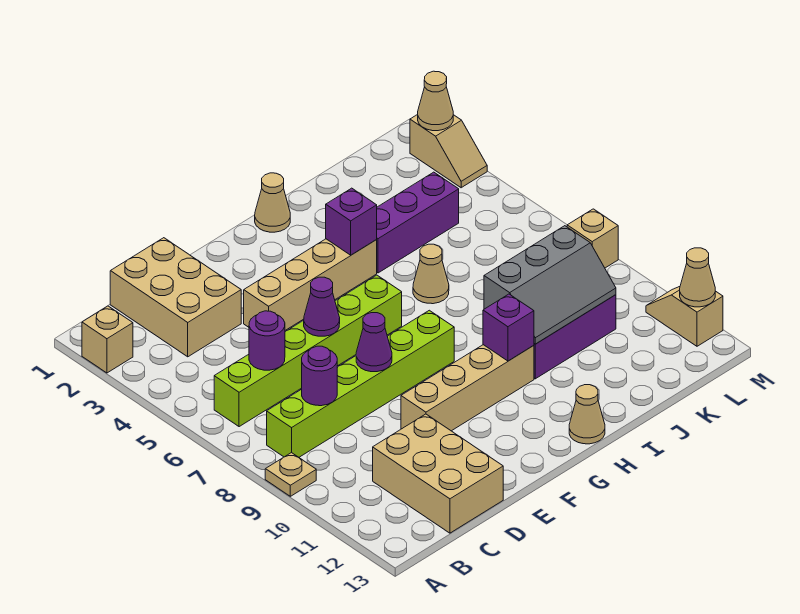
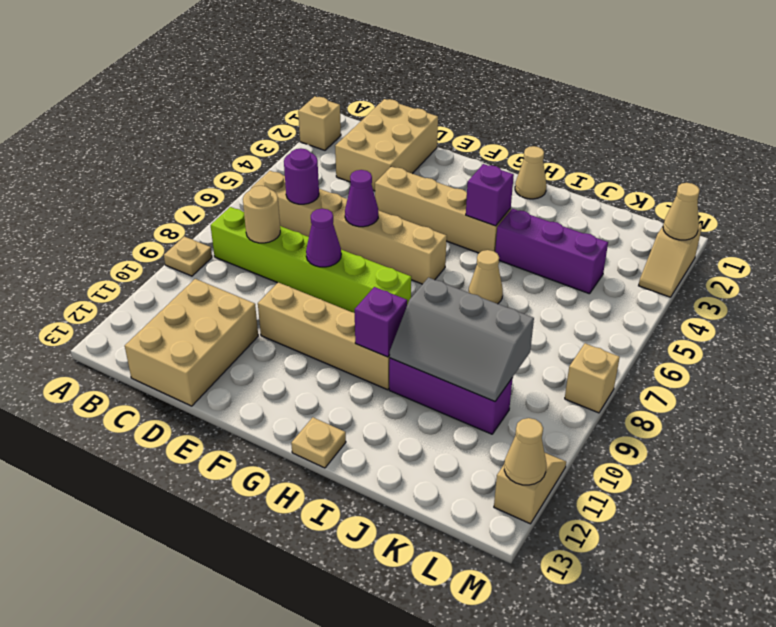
lime brick B6:G6 level 1 -> tan brick B6:G6 level 1
purple round brick C8 level 2 -> tan round brick C8 level 2
tan cone H13 level 1 -> tan plate H13 level 1

